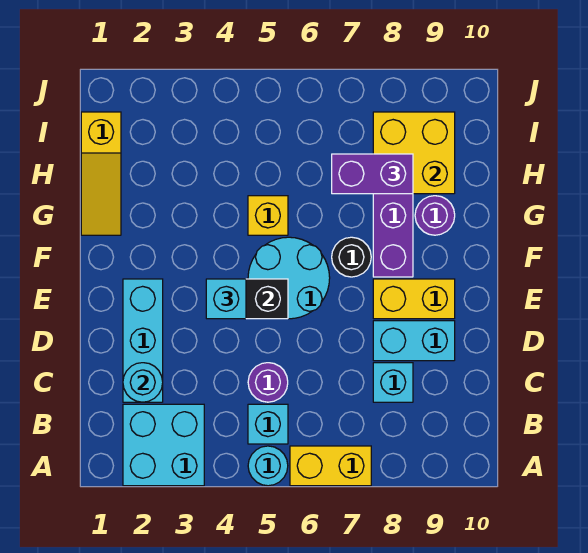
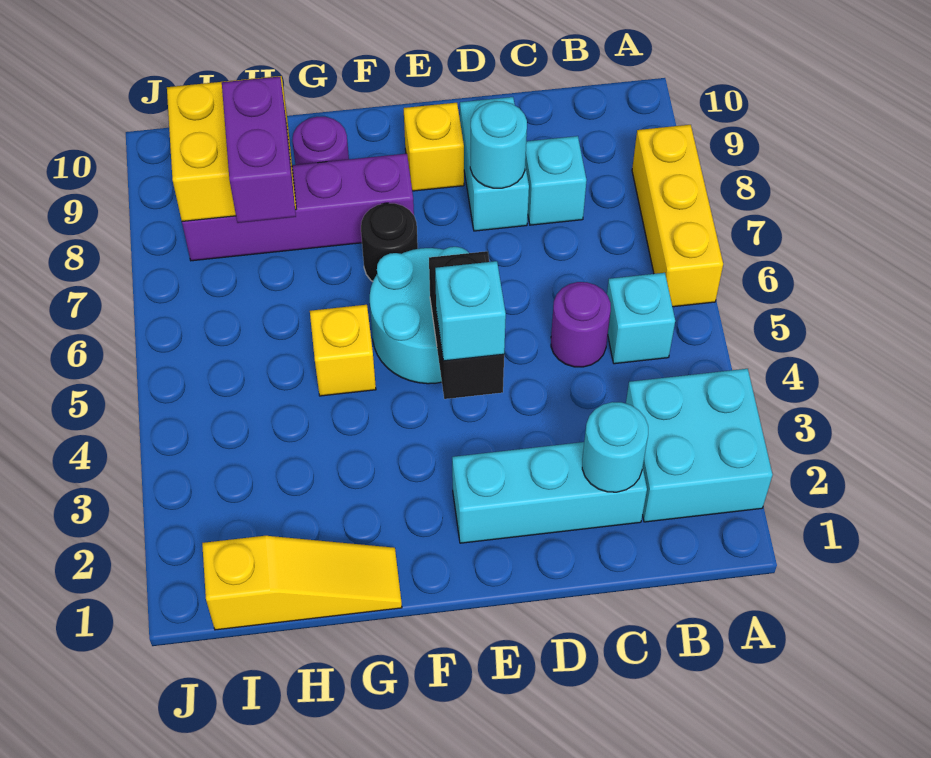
cyan round brick A5 level 1 -> cyan round brick D8 level 2
yellow brick A6:A7 level 1 -> yellow brick A6:A8 level 1
yellow brick E8:E9 level 1 -> yellow brick E9 level 1

